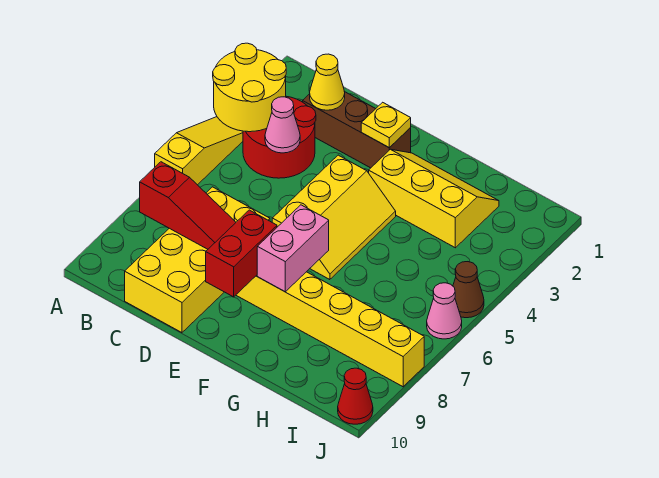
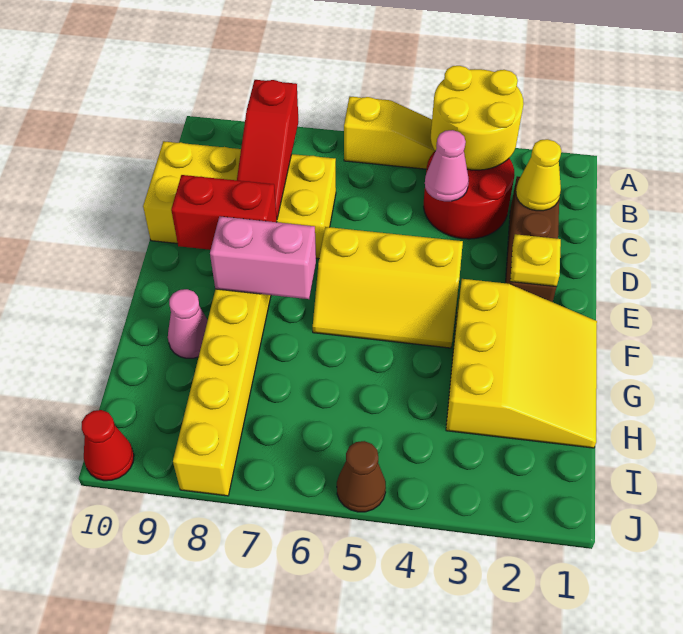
yellow slope F2:H3 level 1 top 3 -> yellow slope F1:H3 level 1 top 3
pink cone J6 level 1 -> pink cone G9 level 1

